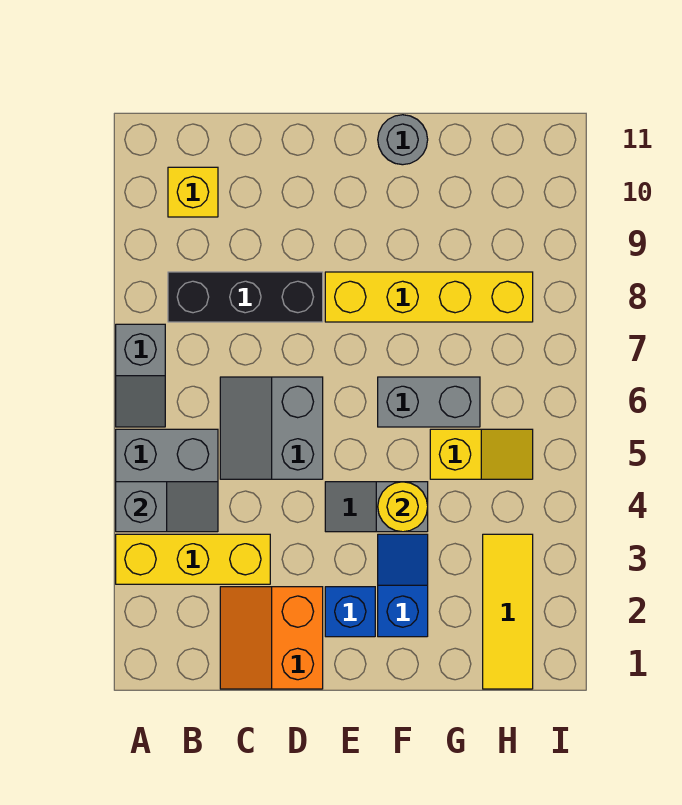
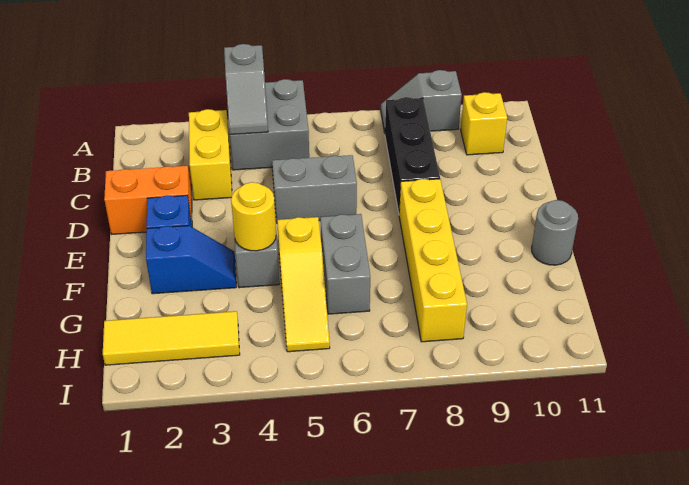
yellow brick A3:C3 level 1 -> yellow brick B3:C3 level 1
grey slope A6:A7 level 1 top 7 -> grey slope A8:A9 level 1 top 9
yellow slope G5:H5 level 1 top G -> yellow slope F5:H5 level 1 top F

